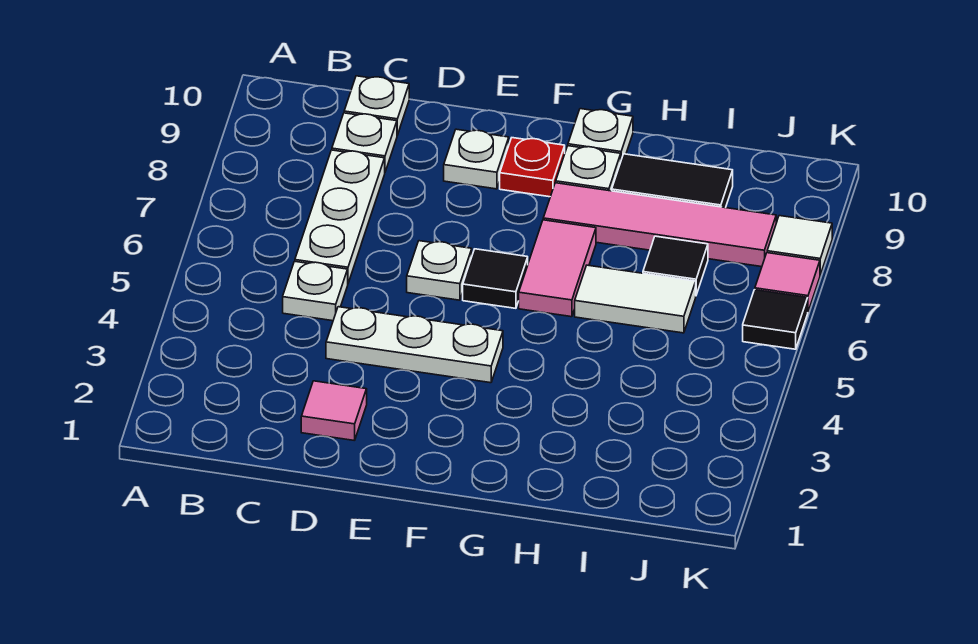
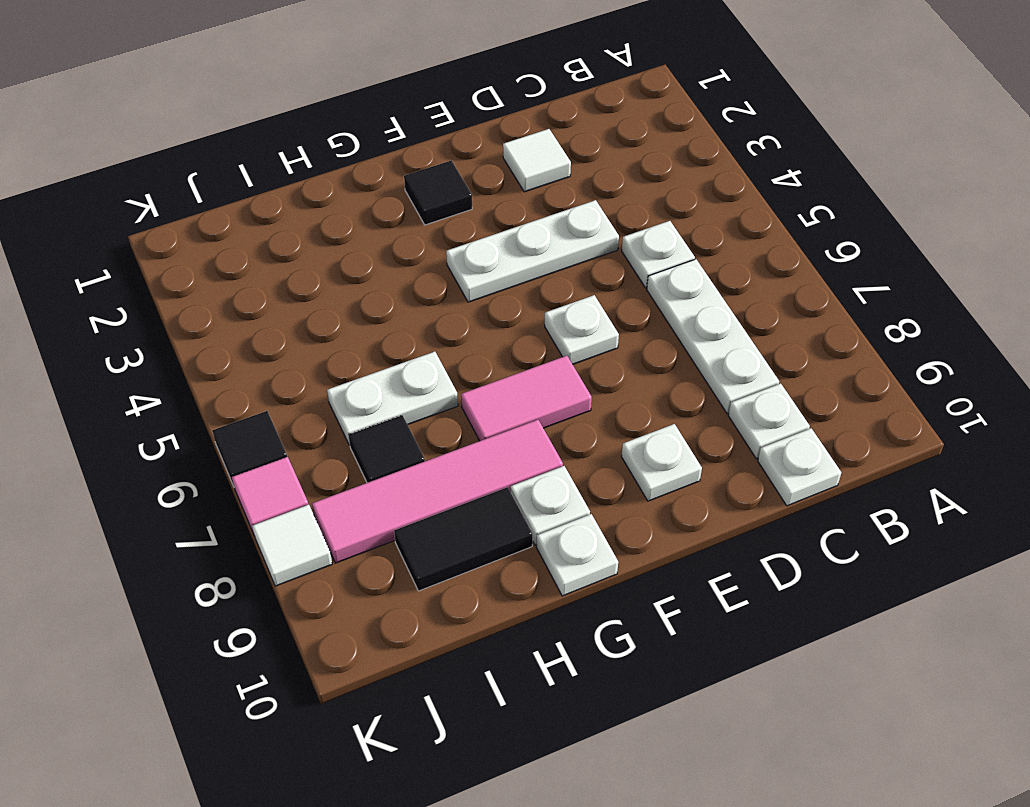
pink tile D2 level 1 -> white tile D2 level 1
black tile F6 level 1 -> black tile F2 level 1
red plate F9 level 1 -> none
pink tile G6:G7 level 1 -> pink tile F7:G7 level 1
white tile H6:I6 level 1 -> white plate H6:I6 level 1

